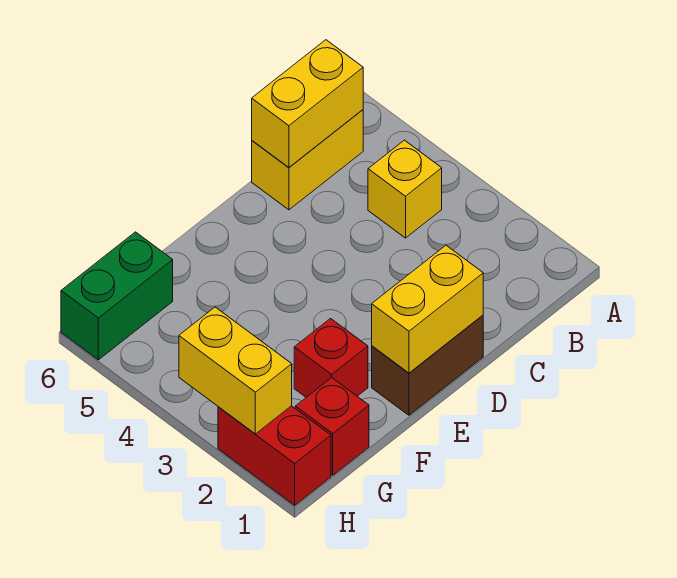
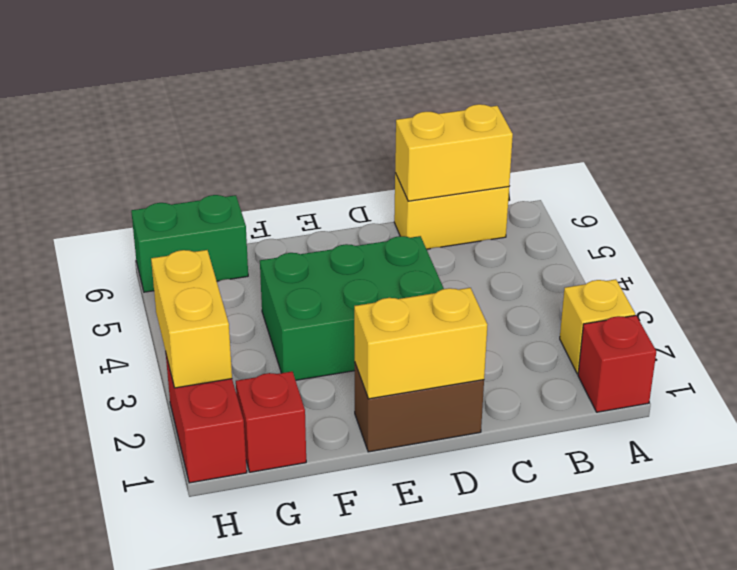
yellow brick B4 level 1 -> yellow brick A2 level 1
none -> green brick D3:F4 level 1
red brick F2 level 1 -> red brick A1 level 1

